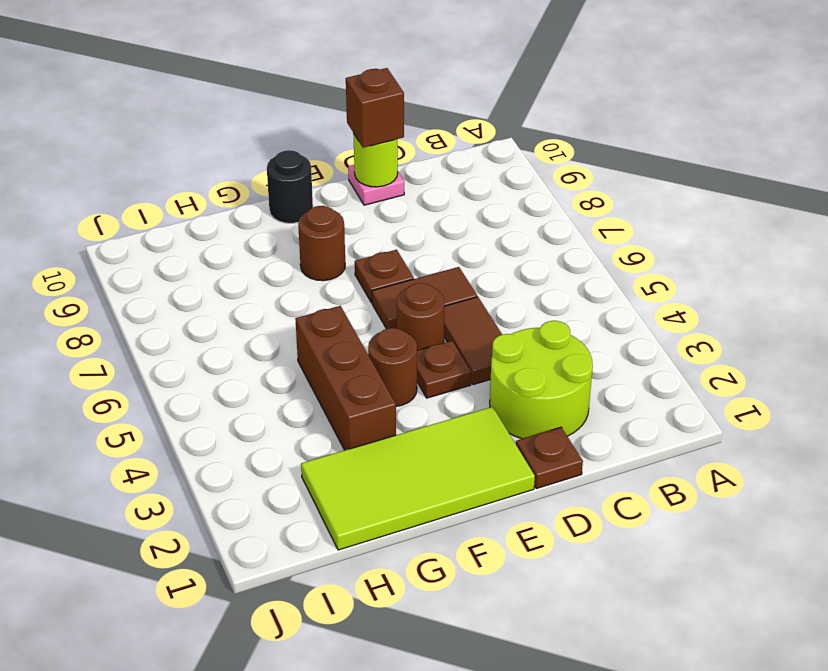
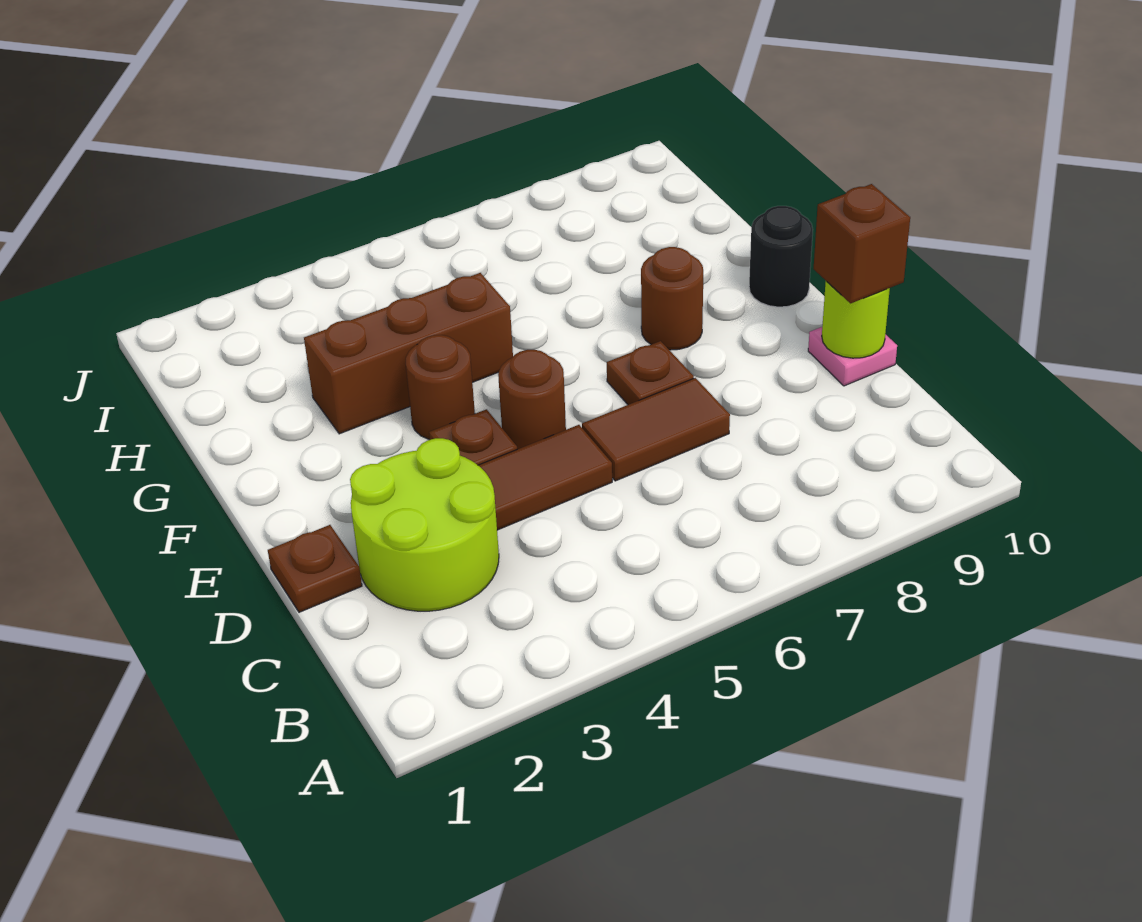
brown tile D6:E6 level 1 -> brown tile D6:D7 level 1
lime tile E1:H2 level 1 -> none

